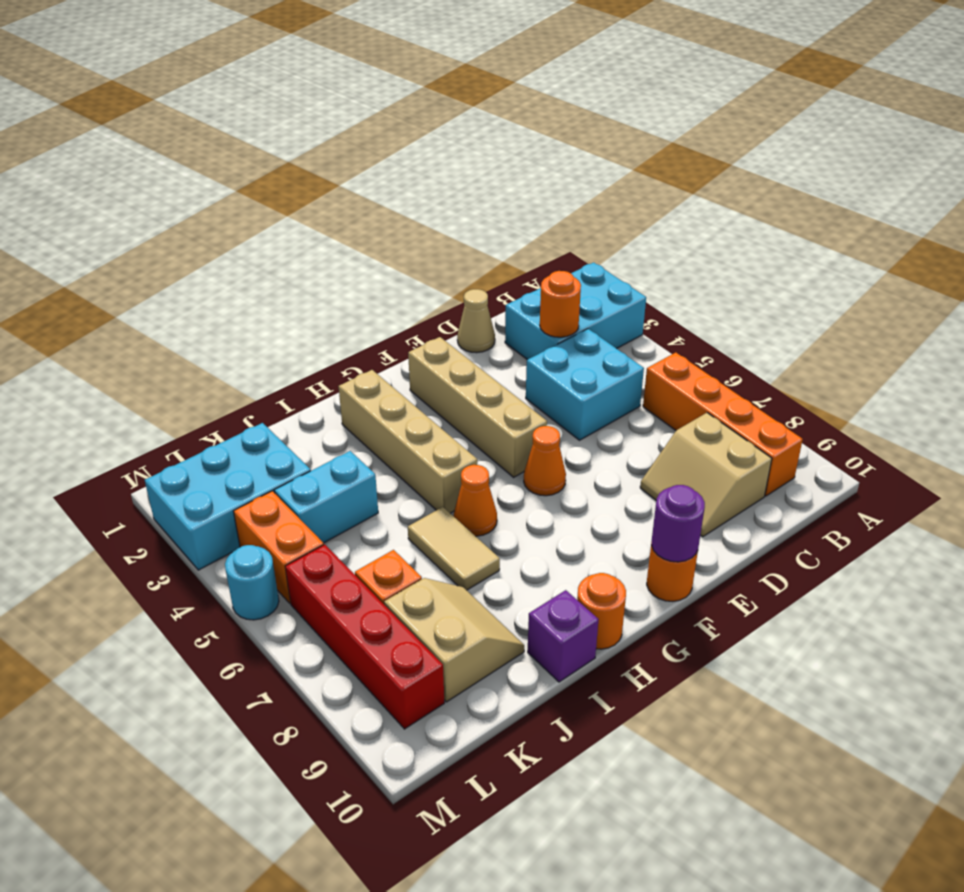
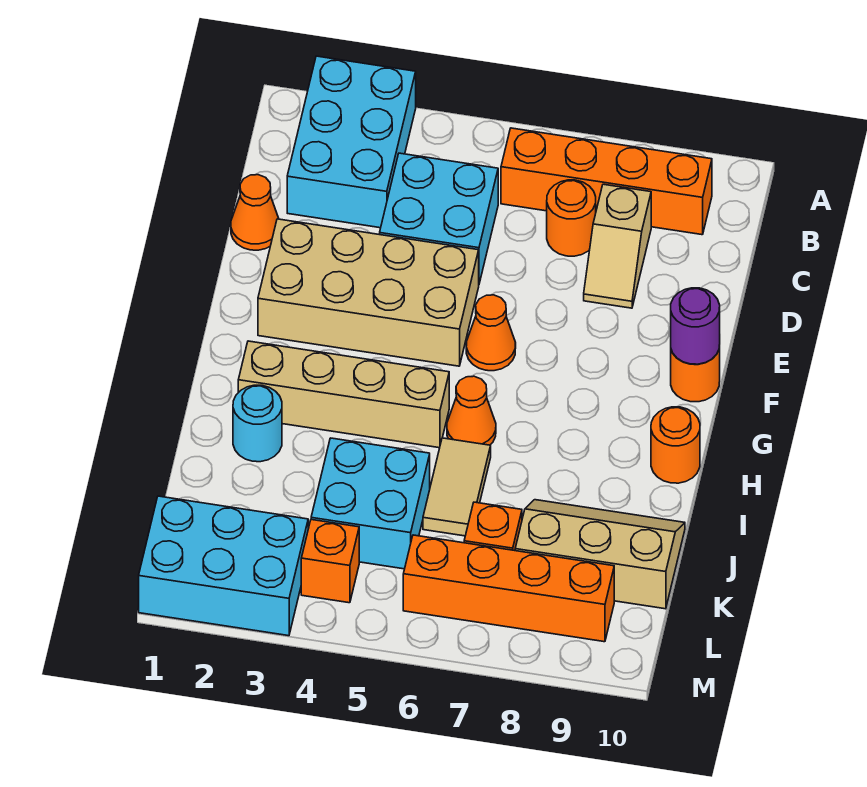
orange round brick C3 level 2 -> orange round brick C7 level 1
tan slope C8:D9 level 1 top C -> tan slope C8:D8 level 1 top C
tan cone D1 level 1 -> orange cone D1 level 1
tan brick F2:F5 level 1 -> tan brick E2:F5 level 1
tan tile I6:I7 level 1 -> tan tile I6:J6 level 1
purple brick I10 level 1 -> none
cyan brick J4:K4 level 1 -> cyan brick J4:K5 level 1
tan slope J8:K9 level 1 top K -> tan slope J8:K10 level 1 top K
cyan brick K2:M3 level 1 -> cyan brick L1:M3 level 1
orange brick L4:L5 level 1 -> orange brick L4 level 1
red brick L6:L9 level 1 -> orange brick L6:L9 level 1
cyan round brick M5 level 1 -> cyan round brick I2 level 1

